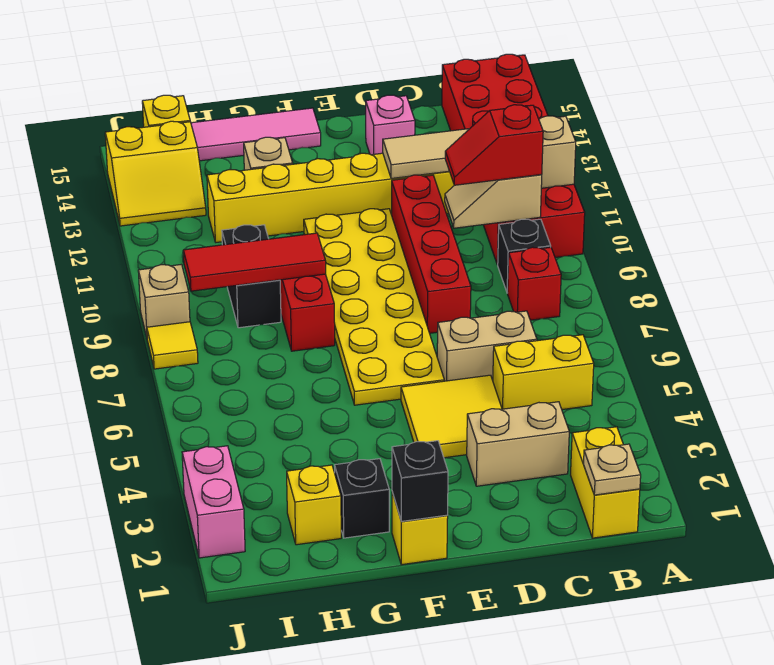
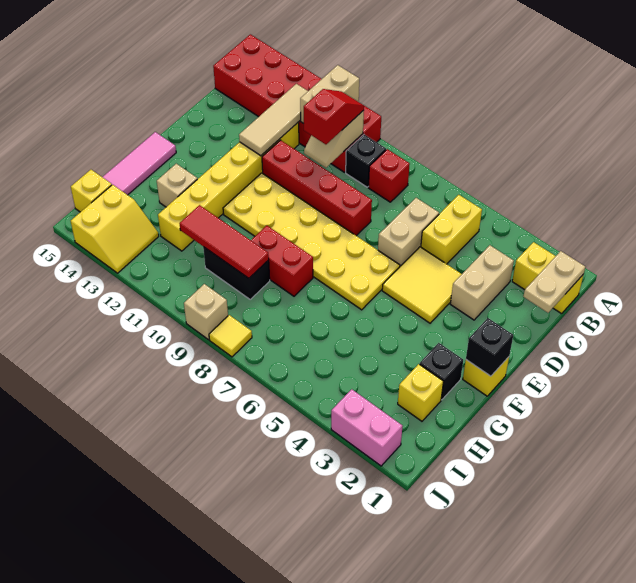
tan plate B1 level 2 -> tan plate B1:C1 level 2
red slope B10:C10 level 3 top B -> red slope B10:C10 level 3 top C
pink brick D14 level 1 -> none
red tile G9:I9 level 2 -> red tile H9:H11 level 2

